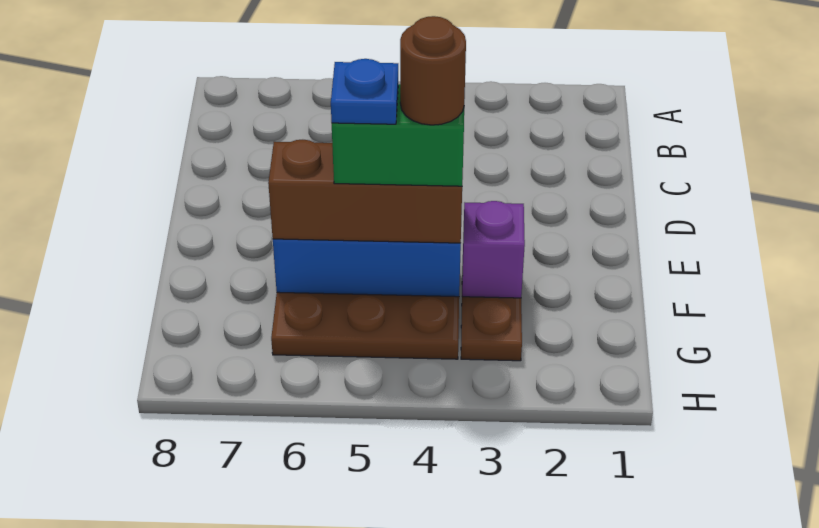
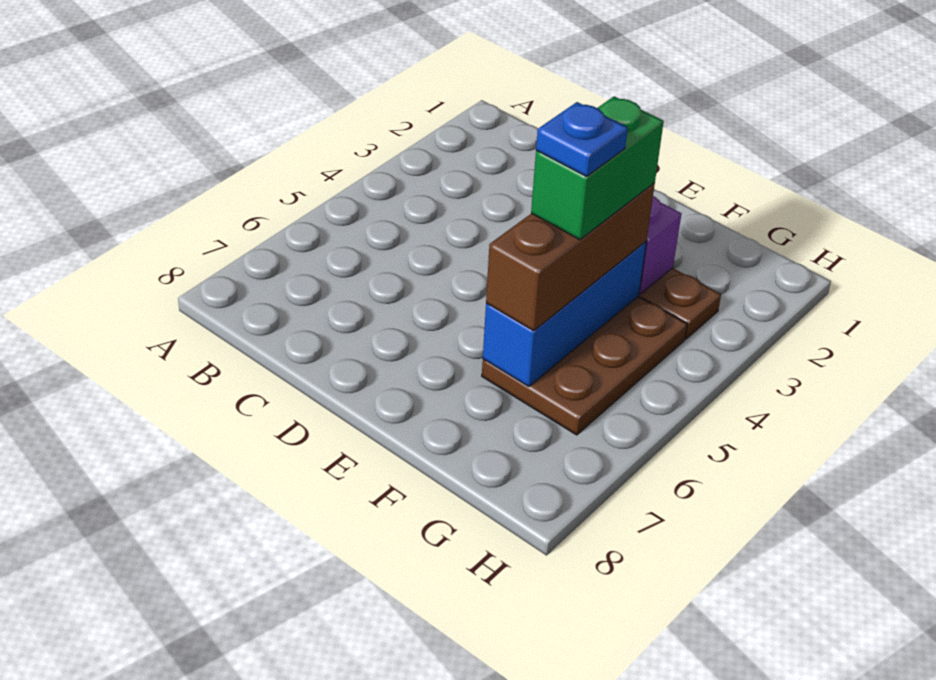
brown round brick F4 level 5 -> none

